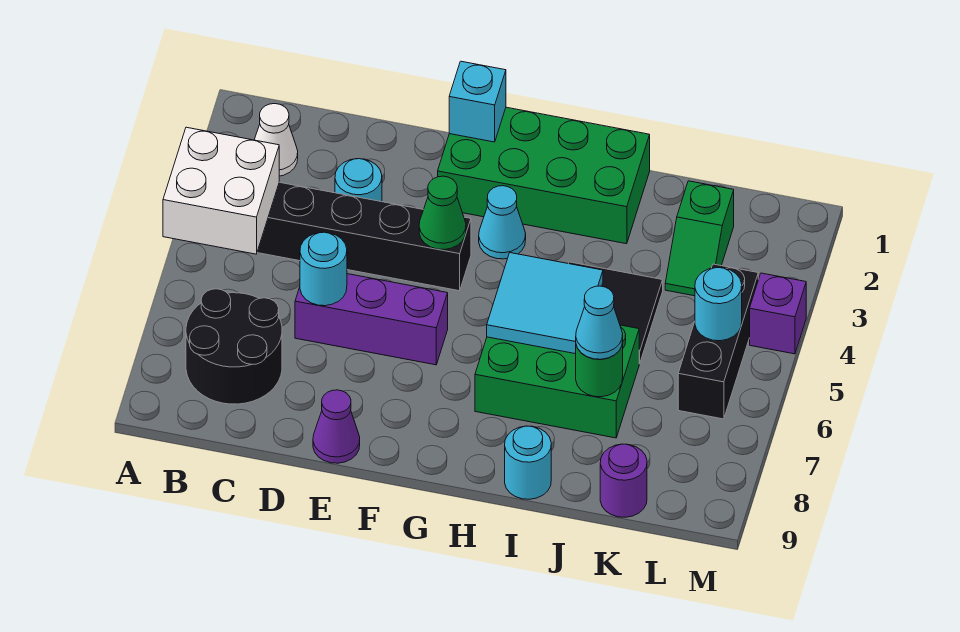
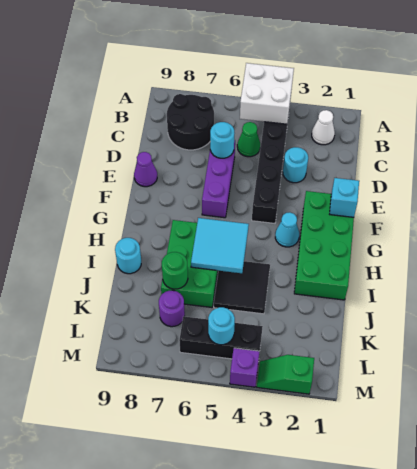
green cone F4 level 2 -> green cone C5 level 1
cyan cone J7 level 3 -> none
green slope K2:K3 level 1 top 2 -> green slope M2:M3 level 1 top 2
purple round brick K9 level 1 -> purple round brick K7 level 1

